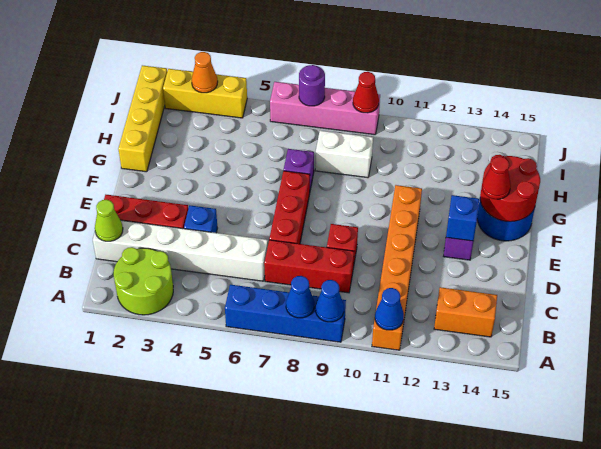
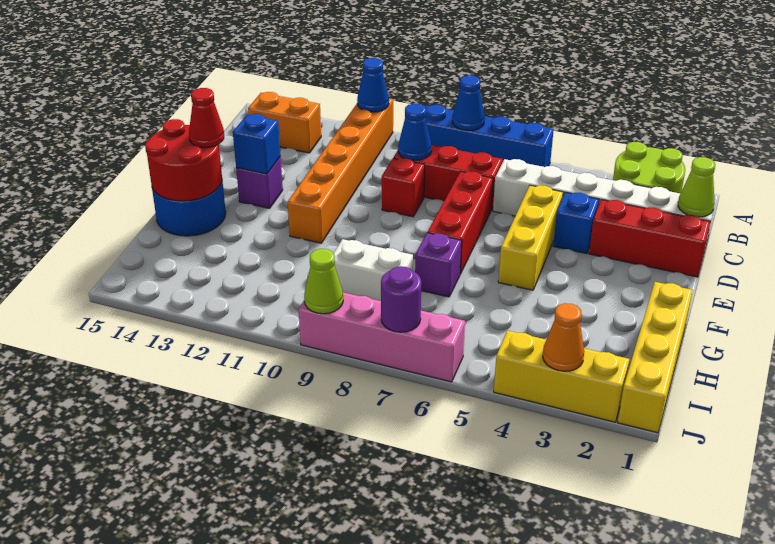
blue cone A9 level 2 -> blue cone C9 level 2
none -> yellow brick D5:F5 level 1
red cone J9 level 2 -> lime cone J9 level 2

